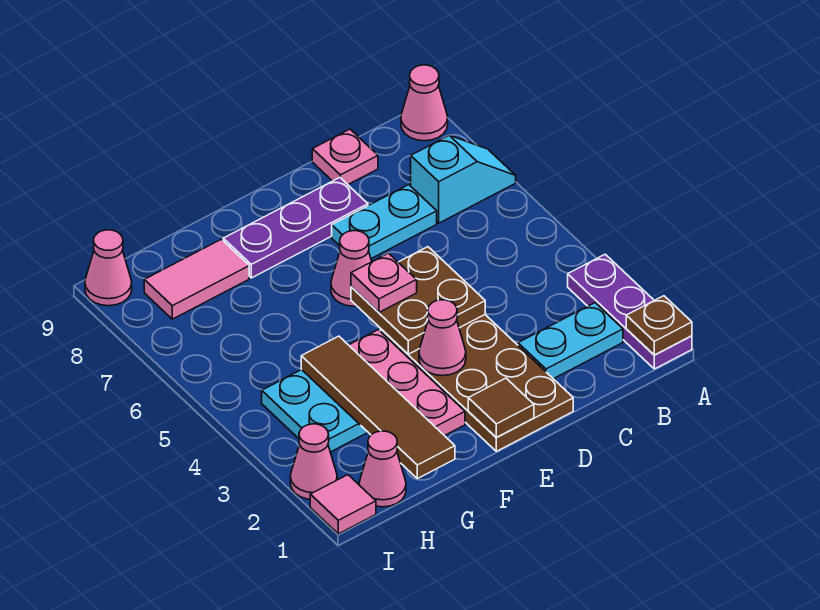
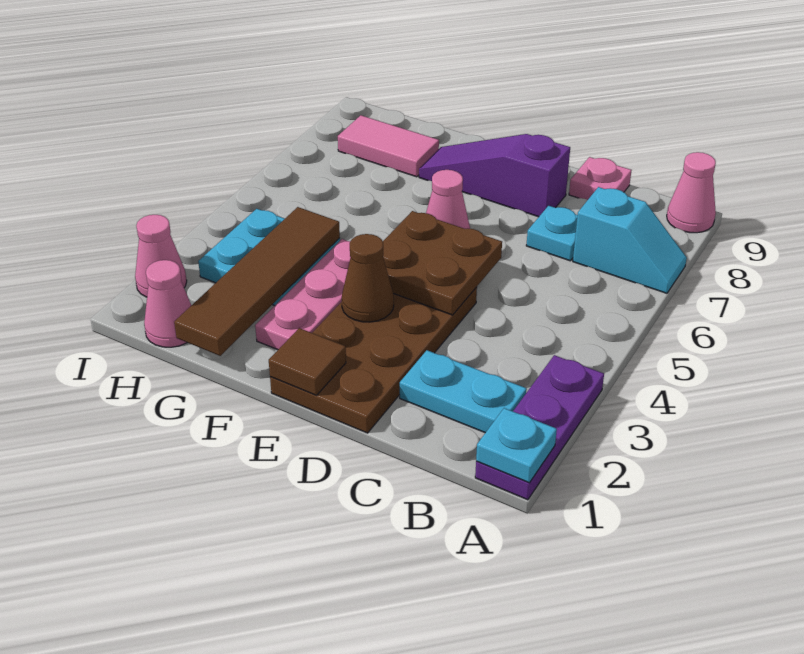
brown plate A1 level 2 -> cyan plate A1 level 2
cyan plate C7:D7 level 1 -> cyan plate C7 level 1
purple plate D8:F8 level 1 -> purple slope D8:F8 level 1 top D
pink cone E3 level 2 -> brown cone E3 level 2
pink plate E5 level 3 -> none
pink tile I1 level 1 -> none
pink cone I9 level 1 -> none

